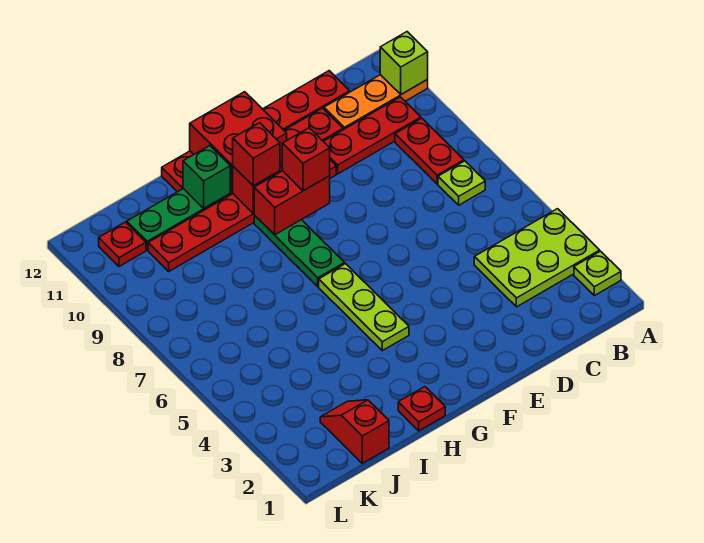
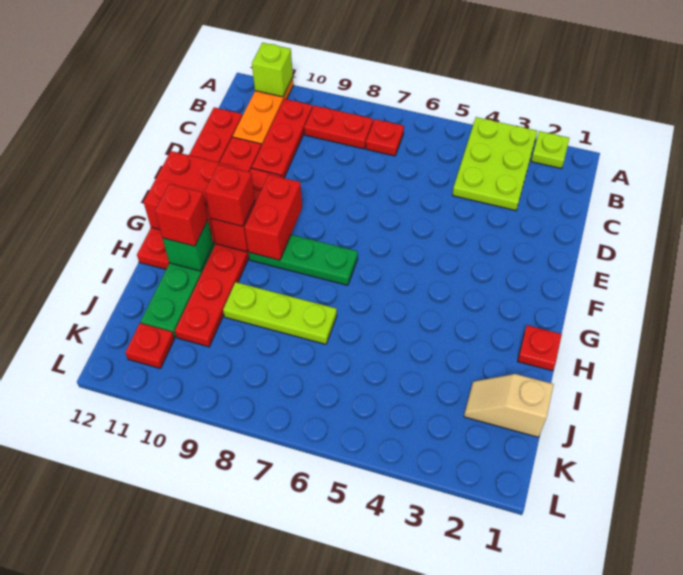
lime plate B7 level 1 -> red plate B7 level 1
red brick F9 level 3 -> red brick H11 level 3
lime plate G4:G6 level 1 -> lime plate I7:I9 level 1
red slope J1:J2 level 1 top 1 -> tan slope J1:J2 level 1 top 1

